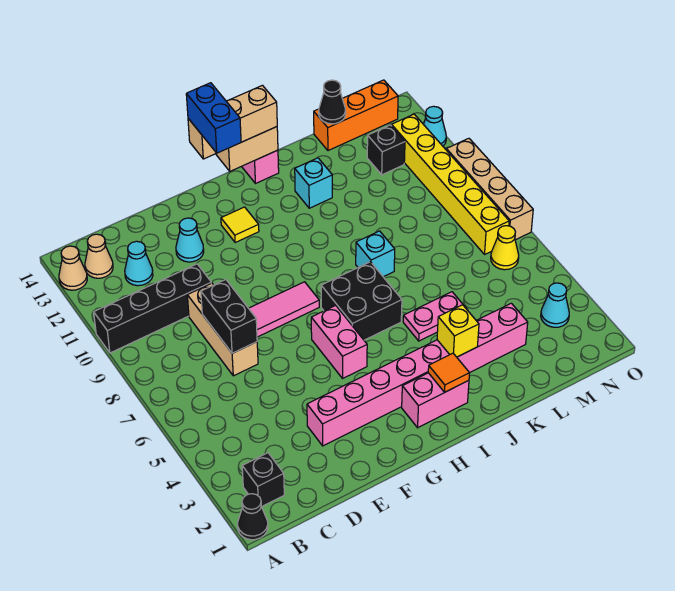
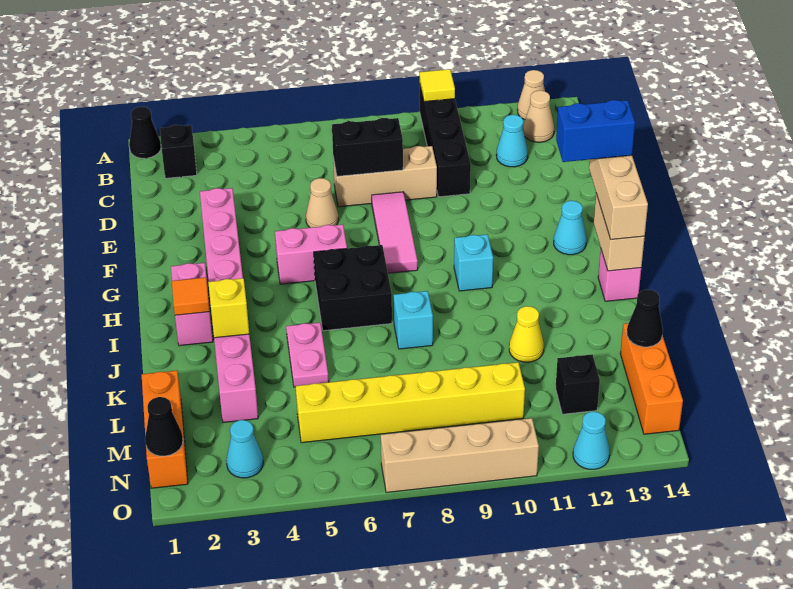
none -> tan cone E6 level 1
cyan cone E12 level 1 -> cyan cone G13 level 1
yellow tile G12 level 1 -> yellow tile A10 level 2
cyan brick J12 level 1 -> cyan brick H10 level 1
none -> orange brick L1:N1 level 1
none -> black cone N1 level 2
yellow cone N6 level 1 -> yellow cone K11 level 1
yellow brick N7:N12 level 1 -> yellow brick M5:M10 level 1

